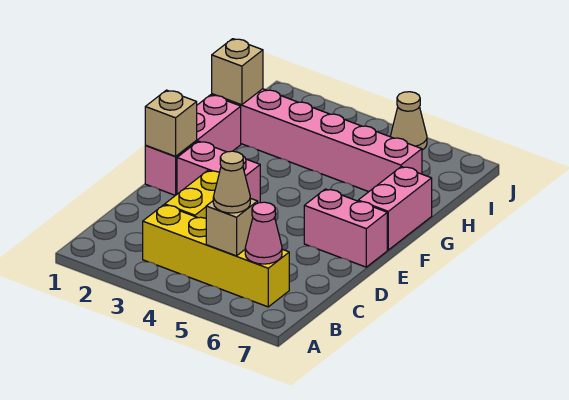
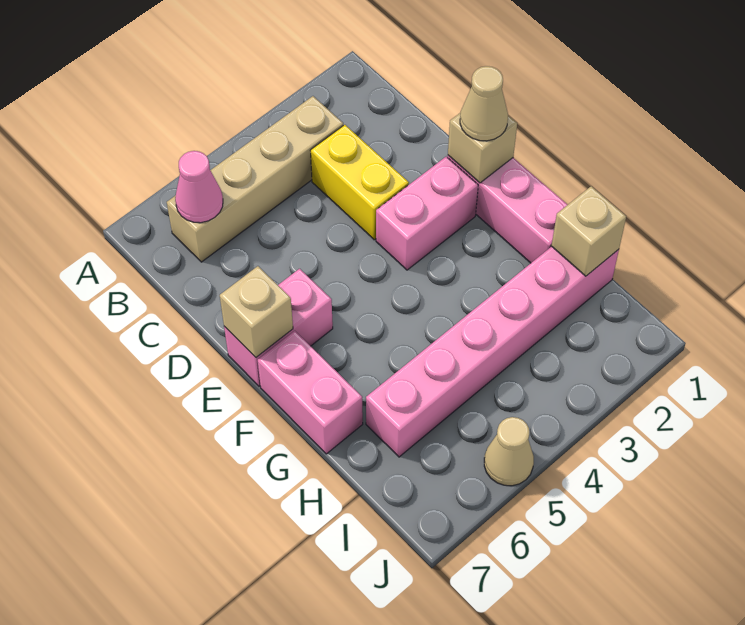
yellow brick B3:B6 level 1 -> tan brick B3:B6 level 1
tan brick B5 level 2 -> tan brick E7 level 2
tan cone B5 level 3 -> tan cone E1 level 3

